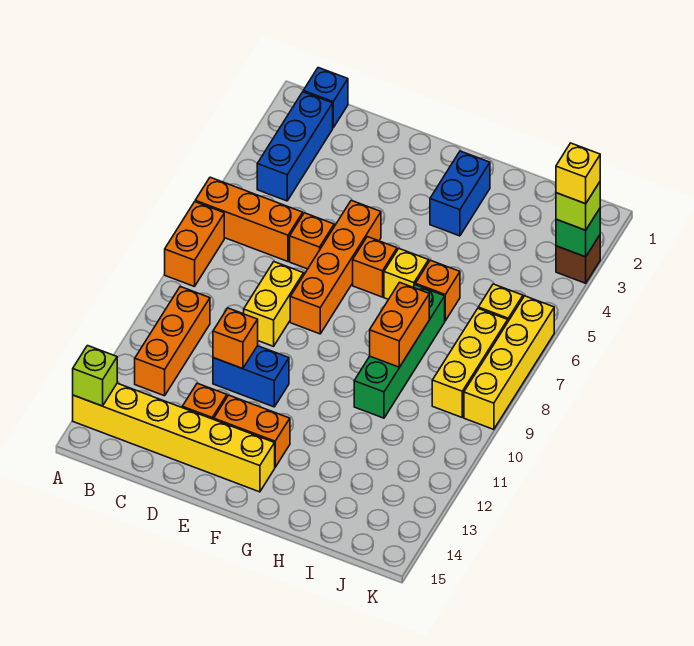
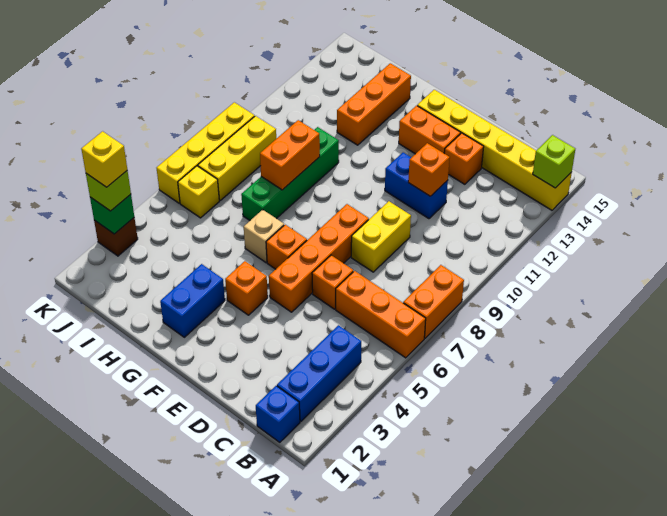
orange brick B10:B12 level 1 -> orange brick H12:H14 level 1
yellow brick G6 level 1 -> tan brick G6 level 1
orange brick H6 level 1 -> orange brick F4 level 1

